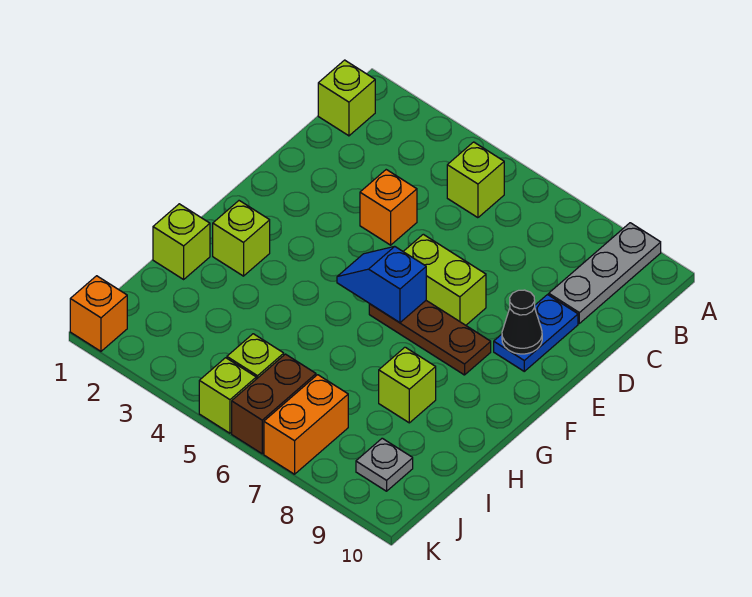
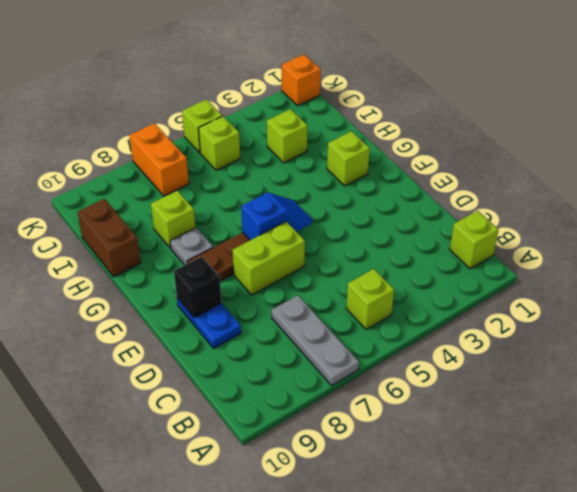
grey plate A9:C9 level 1 -> grey plate A7:C7 level 1
orange brick D4 level 1 -> none
black cone E9 level 2 -> black brick E9 level 2
lime brick H1 level 1 -> lime brick I3 level 1
brown brick J6:K6 level 1 -> brown brick H10:I10 level 1
grey plate J9 level 1 -> grey plate G8 level 1

